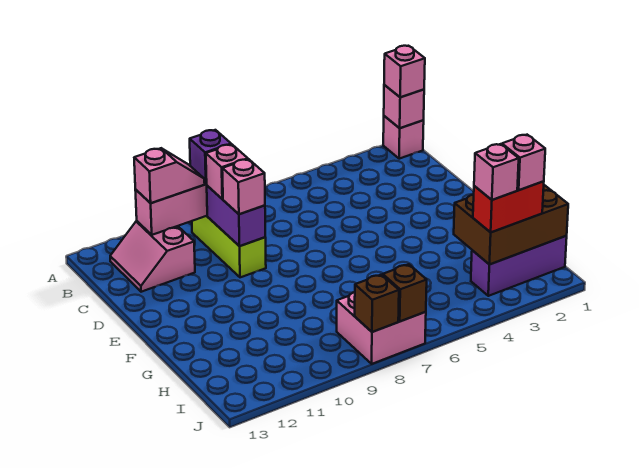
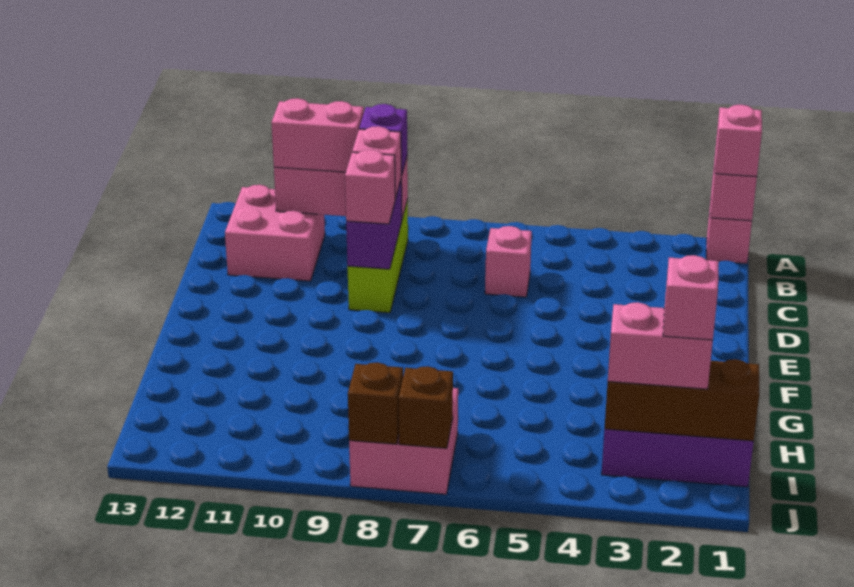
pink slope B10:B11 level 3 top 11 -> pink brick B10:B11 level 3
pink slope B11:C12 level 1 top 11 -> pink brick B11:C12 level 1
brown brick H1:I3 level 2 -> brown brick I1:I3 level 2
red brick I2:I3 level 3 -> pink brick I2:I3 level 3
pink brick I3 level 4 -> pink brick C6 level 1

